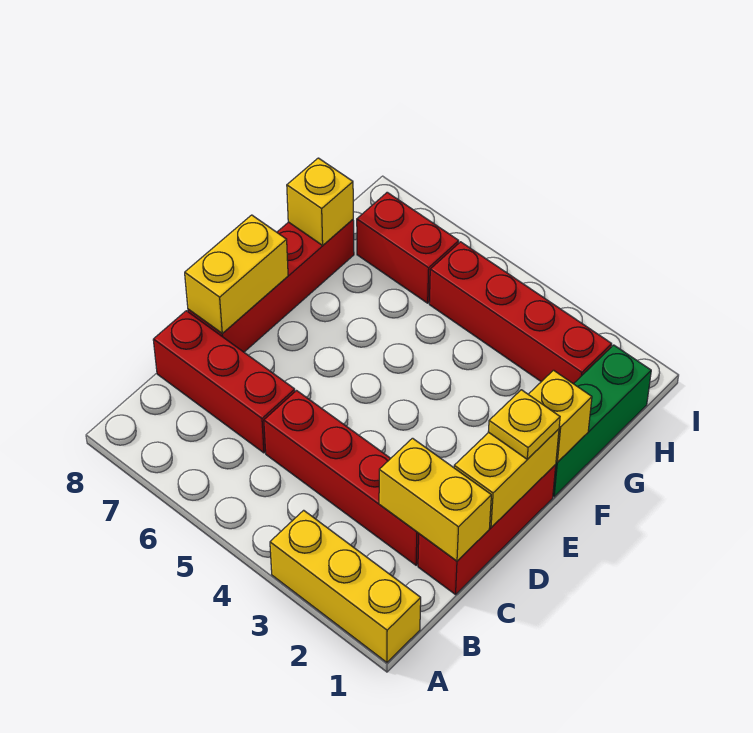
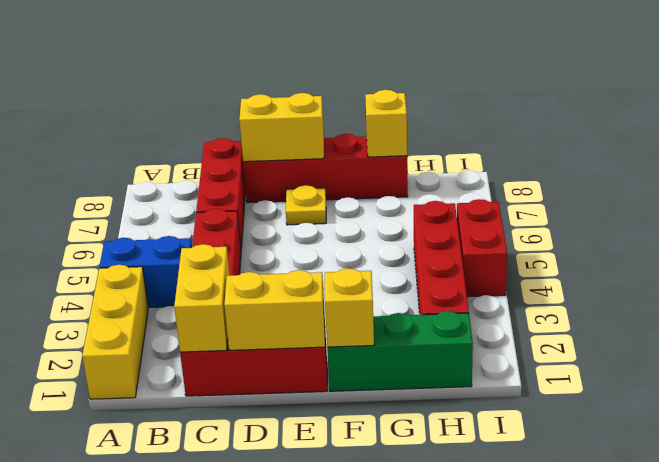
none -> blue brick A4:B4 level 1
yellow plate E1 level 3 -> yellow plate E7 level 1
red brick H6:H7 level 1 -> red brick I4:I5 level 1

